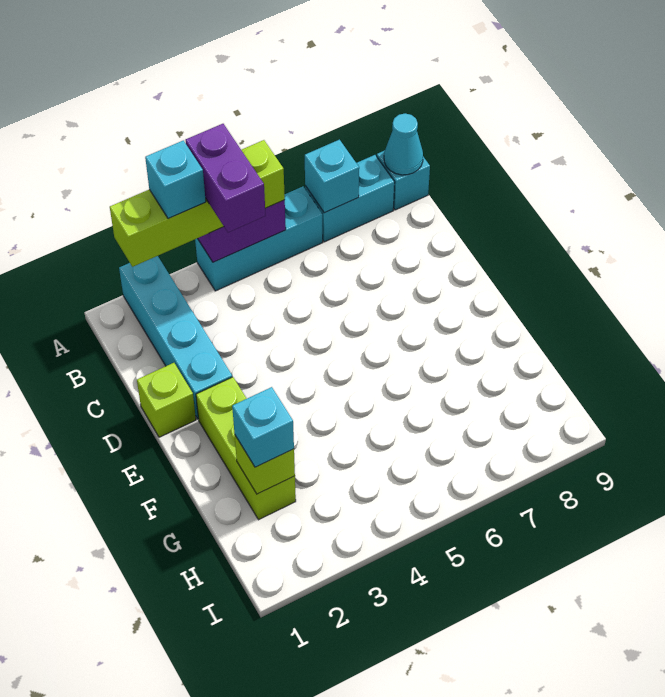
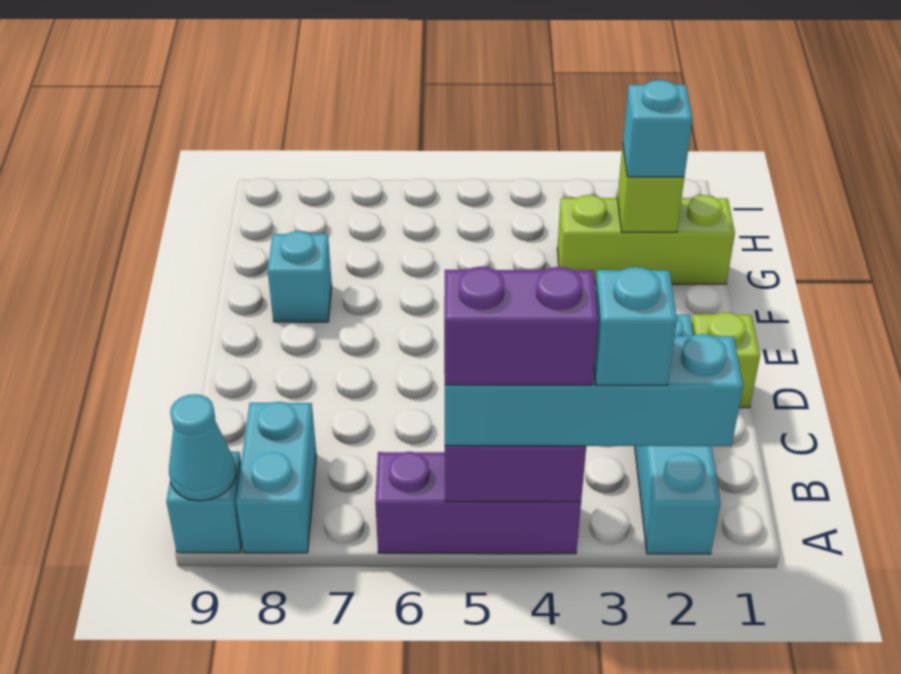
lime brick A2:A5 level 3 -> cyan brick A2:A5 level 3
cyan brick A4:A6 level 1 -> purple brick A4:A6 level 1
purple brick A4:B4 level 4 -> purple brick A4:A5 level 4
cyan brick A7:A8 level 1 -> cyan brick A8:B8 level 1
cyan brick A7 level 2 -> cyan brick F8 level 1
lime brick E2:G2 level 1 -> lime brick G1:G3 level 1

